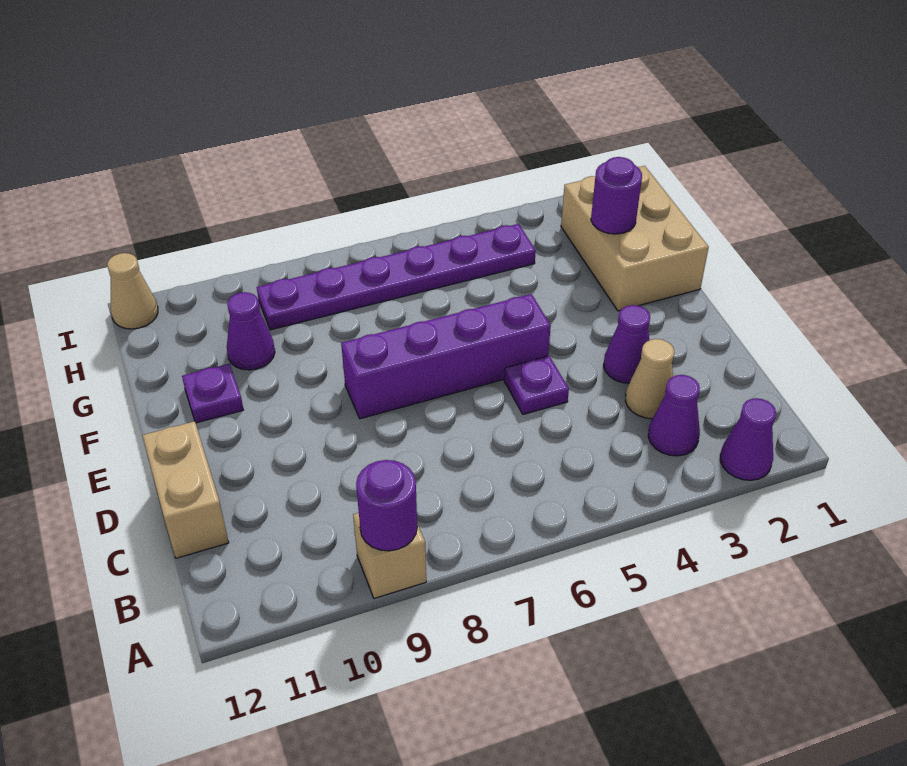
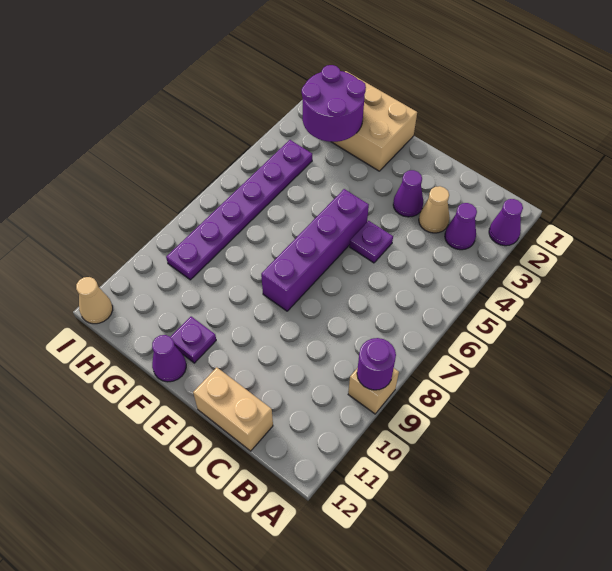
purple round brick G2 level 2 -> purple round brick G2:H3 level 2
purple cone G10 level 1 -> purple cone F12 level 1

